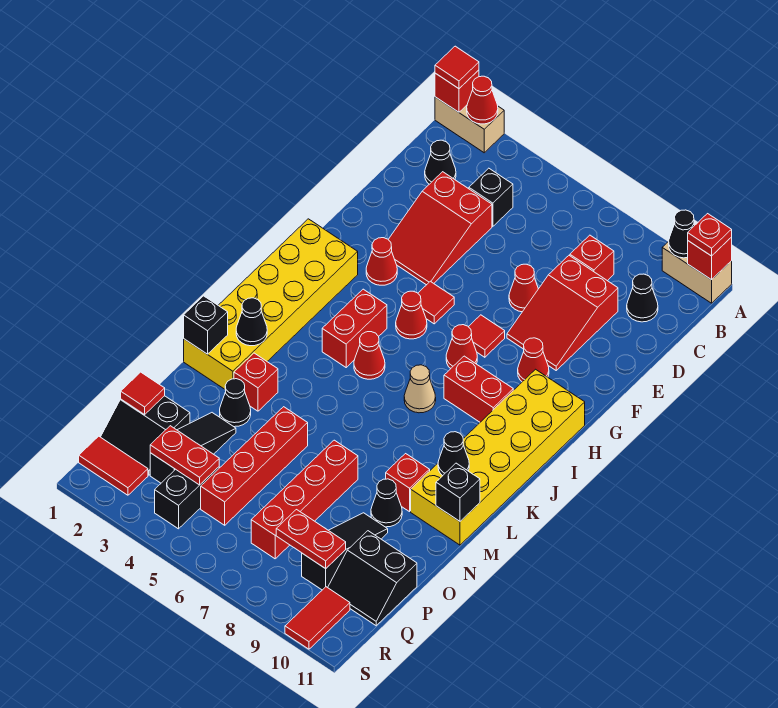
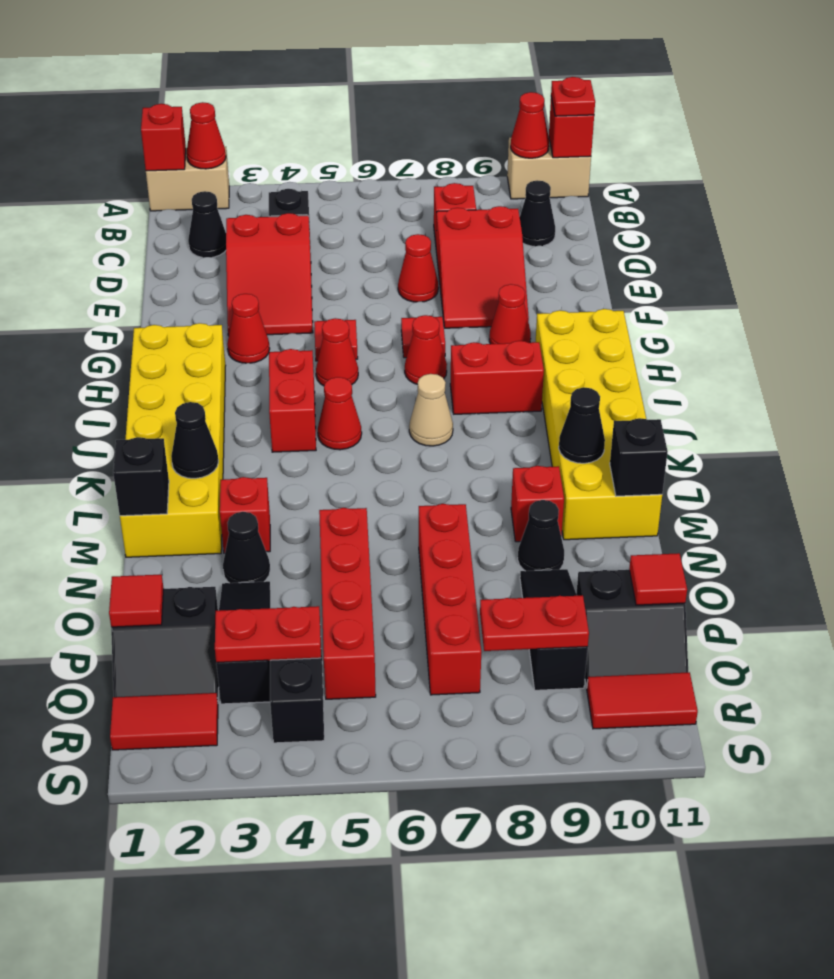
red tile A1 level 3 -> red tile P11 level 2
black cone A10 level 2 -> red cone A10 level 2
red tile R10:S10 level 1 -> red tile R10:R11 level 1

